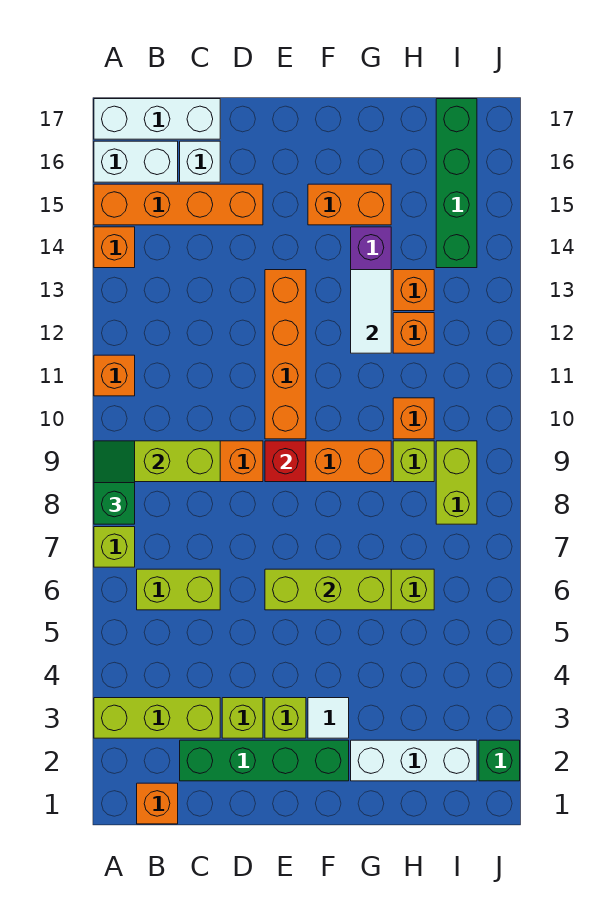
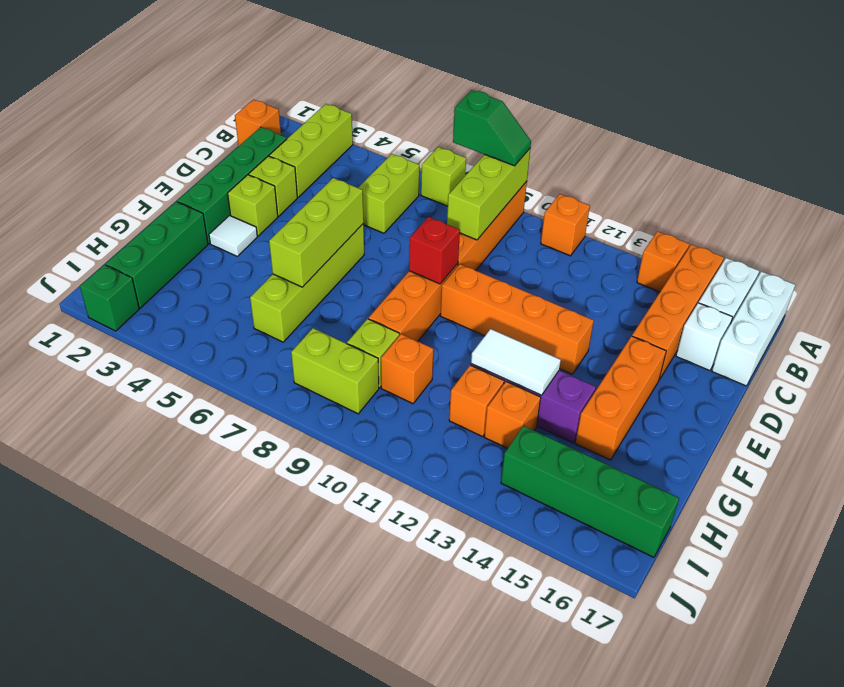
orange brick F15:G15 level 1 -> orange brick E15:G15 level 1
white brick G2:I2 level 1 -> green brick G2:I2 level 1

